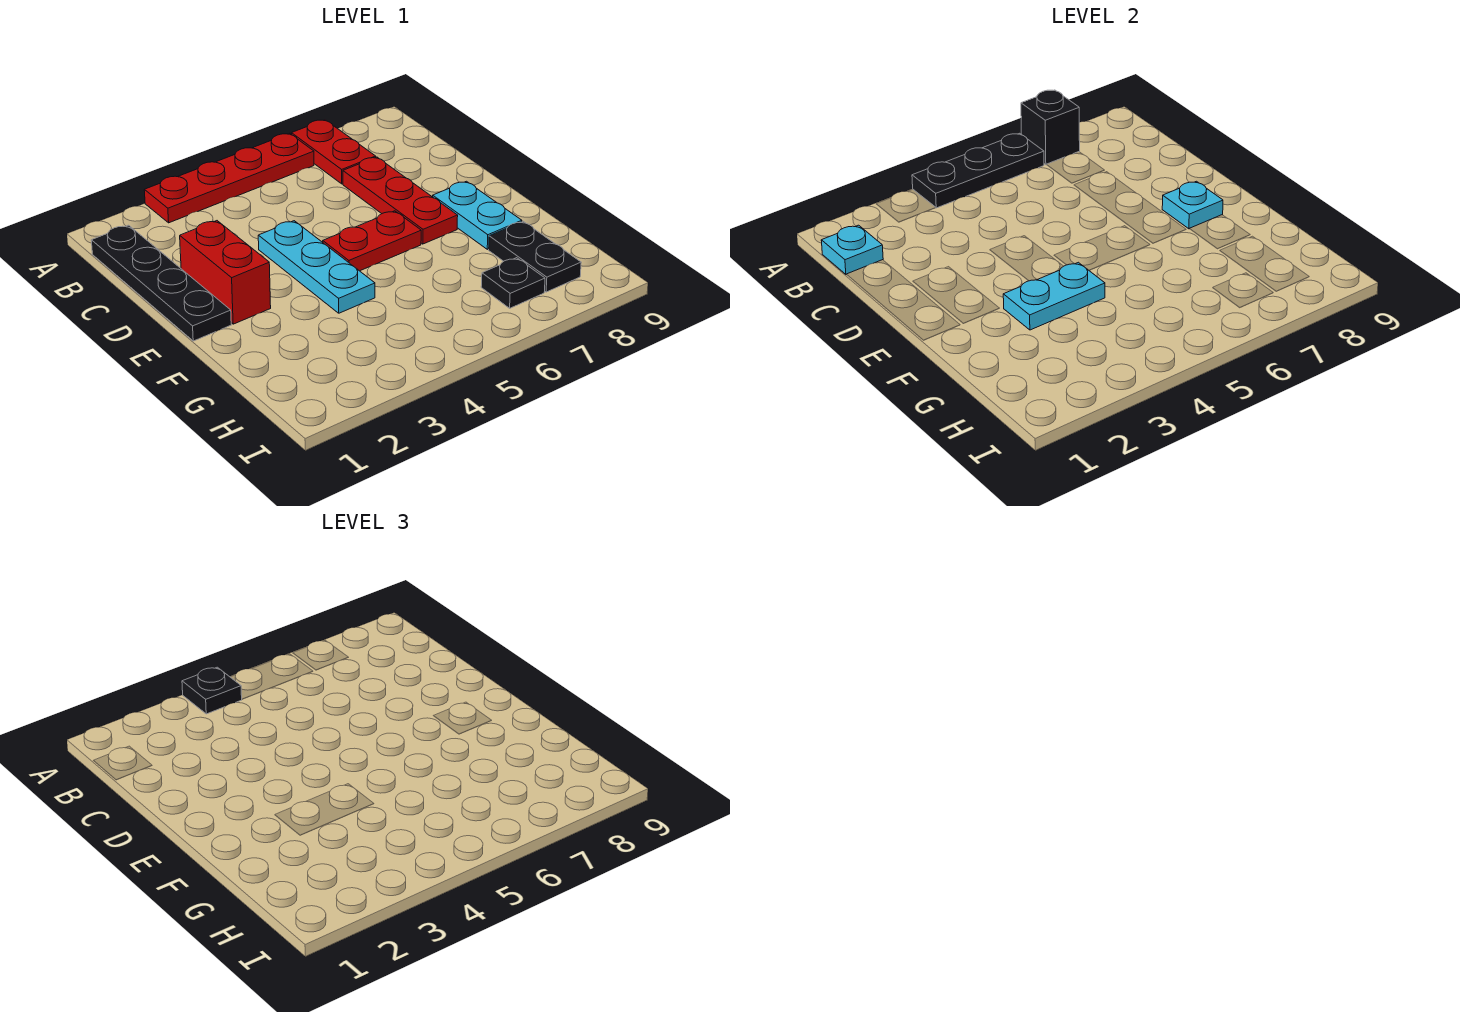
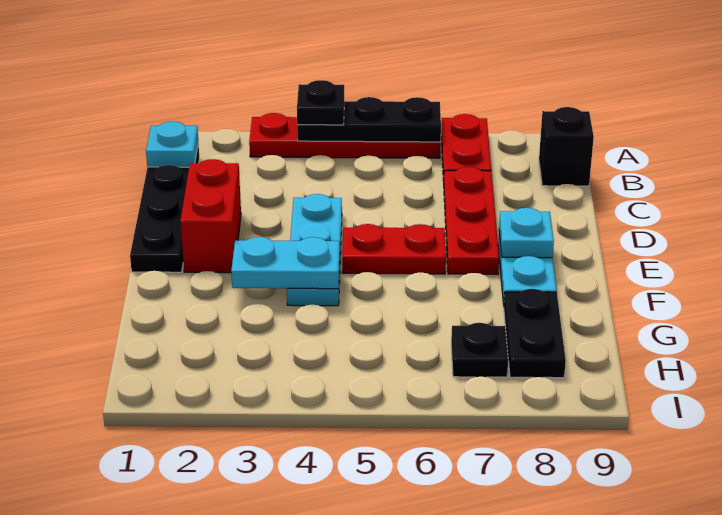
black brick A7 level 2 -> black brick B9 level 1

